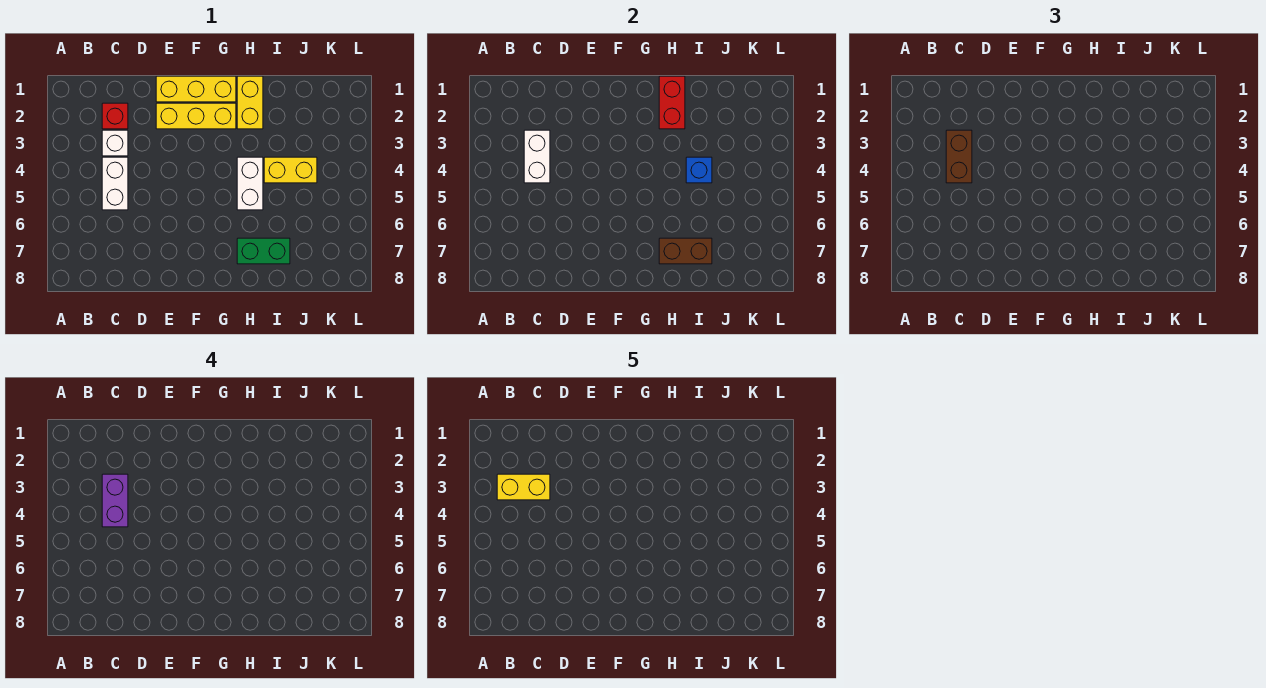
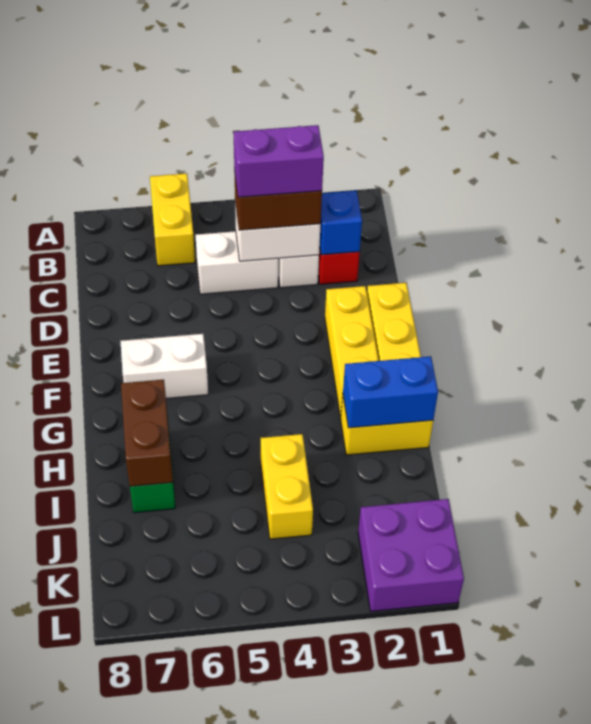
yellow brick B3:C3 level 5 -> yellow brick A6:B6 level 1
red brick H1:H2 level 2 -> blue brick H1:H2 level 2
white brick H4:H5 level 1 -> white brick F6:F7 level 1
blue brick I4 level 2 -> blue brick C2 level 2
none -> purple brick K1:L2 level 1

